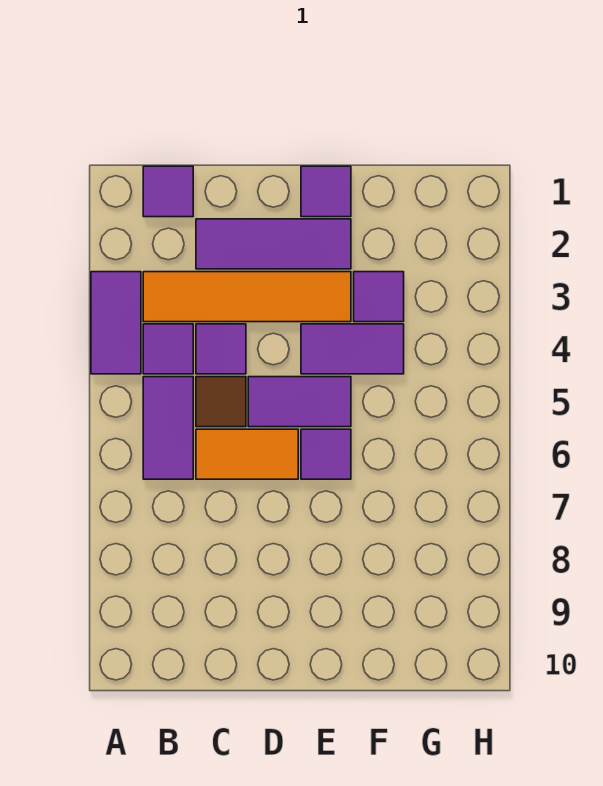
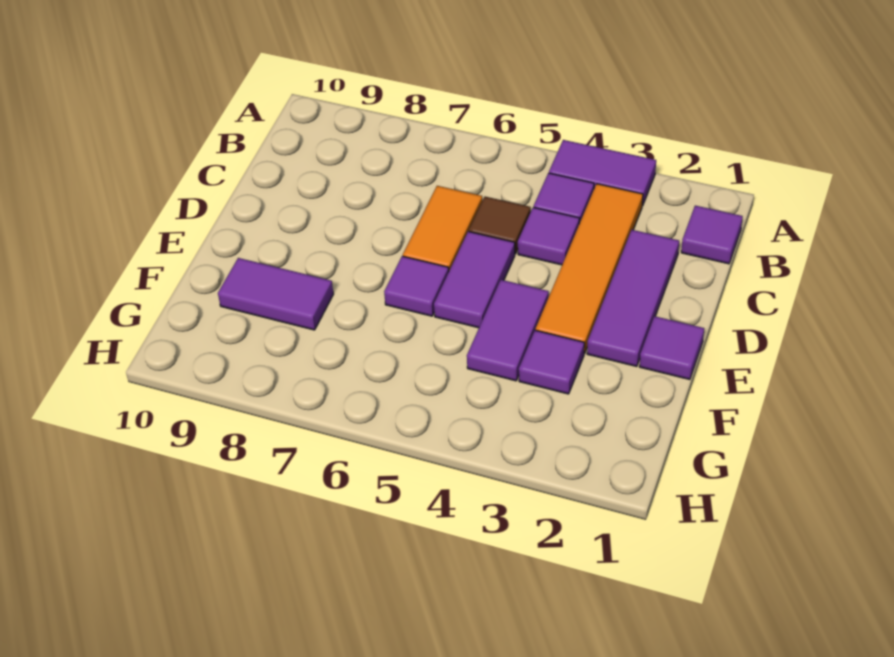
purple tile B5:B6 level 1 -> purple tile F8:F9 level 1

